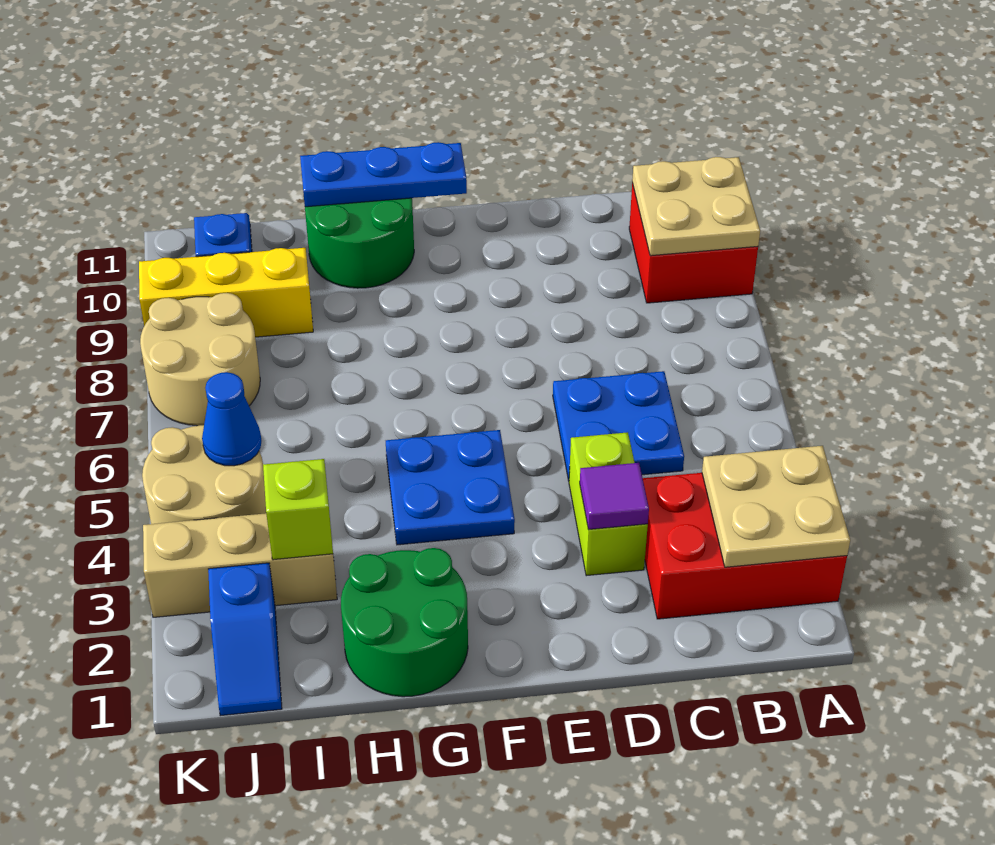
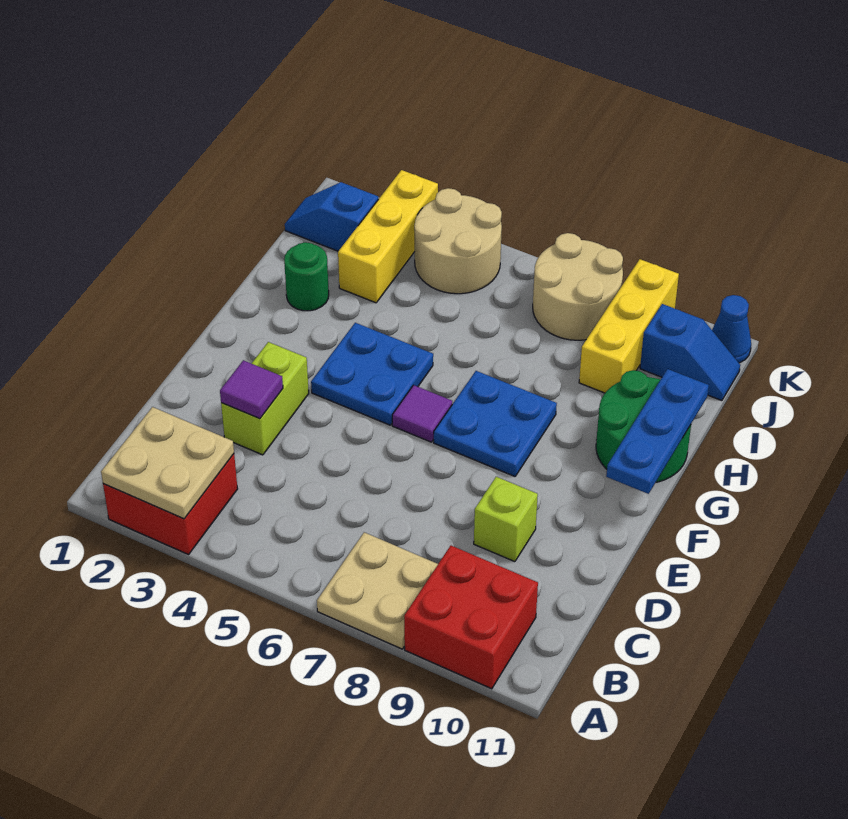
red brick A2:C3 level 1 -> red brick A2:B3 level 1
tan plate A9:B10 level 2 -> tan plate A7:B8 level 1
blue plate C5:D6 level 1 -> blue plate F7:G8 level 1
lime brick D3:D4 level 1 -> lime brick D3:E3 level 1
none -> purple tile F6 level 1
green round brick G1:H2 level 1 -> green round brick H2 level 1
tan brick I3:K3 level 1 -> yellow brick I3:K3 level 1
lime brick I3 level 2 -> lime brick D9 level 1
blue cone J5 level 2 -> blue cone K11 level 1

